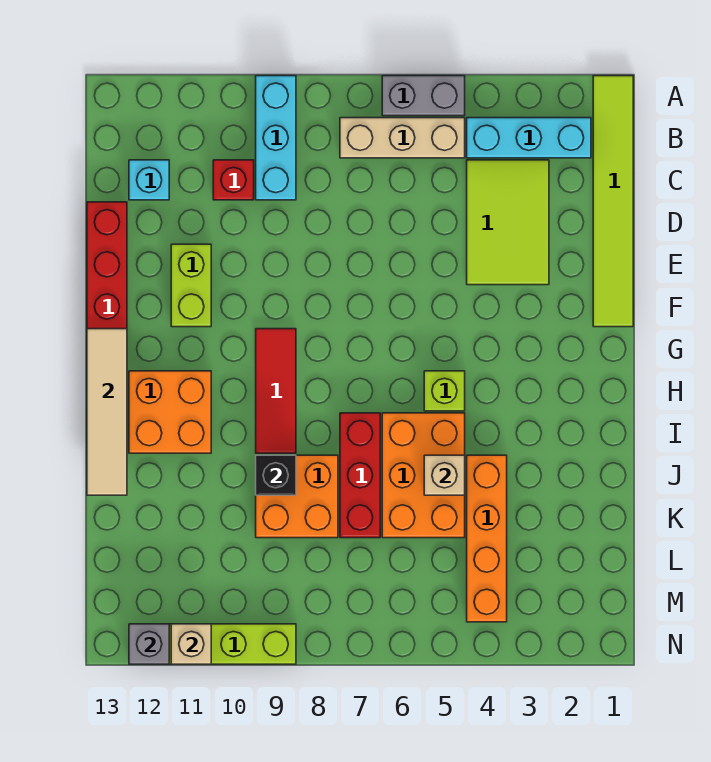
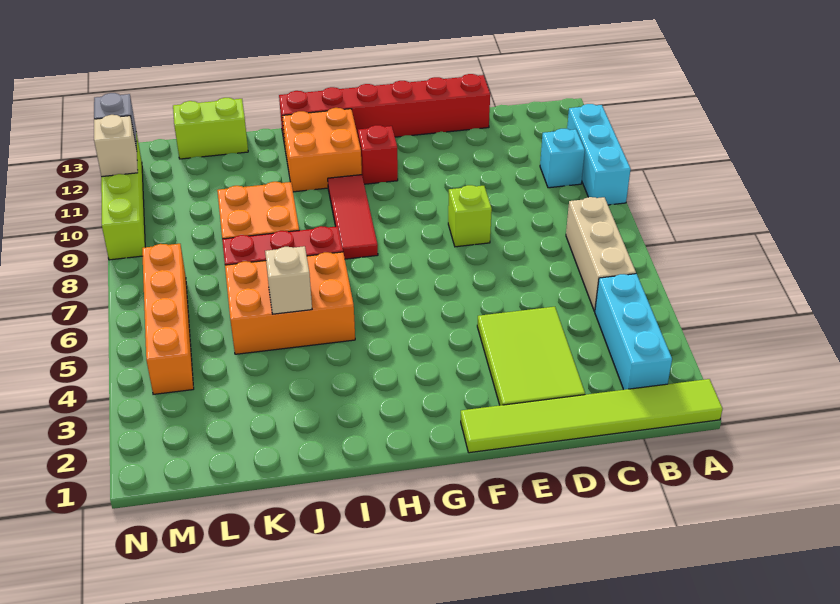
grey brick A5:A6 level 1 -> none
cyan brick A9:C9 level 1 -> cyan brick A9:A11 level 1
lime tile C3:E4 level 1 -> lime tile D2:E4 level 1
red brick C10 level 1 -> red brick G11 level 1
cyan brick C12 level 1 -> cyan brick B10 level 1
lime brick E11:F11 level 1 -> lime brick K13:L13 level 1
red tile G9:I9 level 1 -> red tile H8:H10 level 1
tan tile G13:J13 level 2 -> none
lime brick H5 level 1 -> lime brick E8 level 1
orange brick J4:M4 level 1 -> orange brick M4:M7 level 1
black brick J9 level 2 -> none

